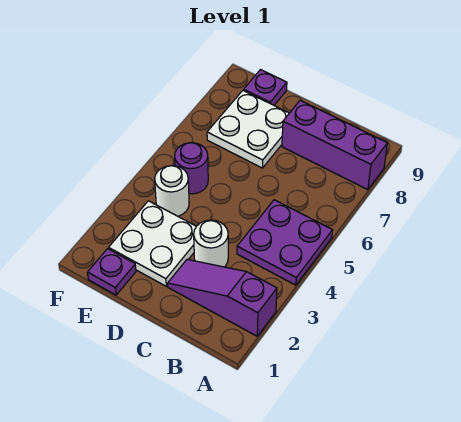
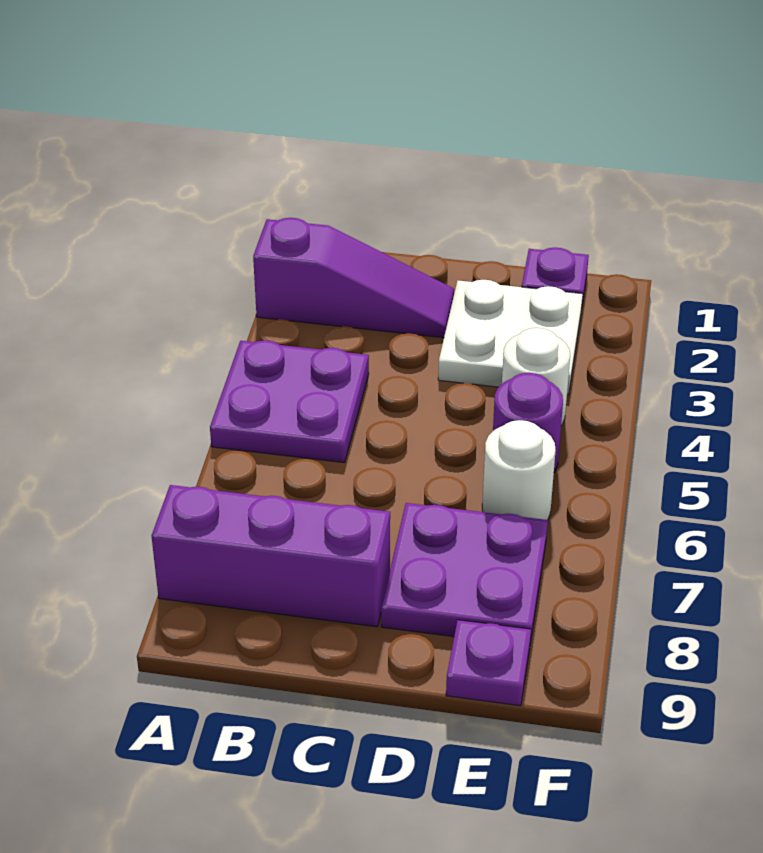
white round brick C3 level 1 -> white round brick E6 level 1
white plate D7:E8 level 1 -> purple plate D7:E8 level 1

